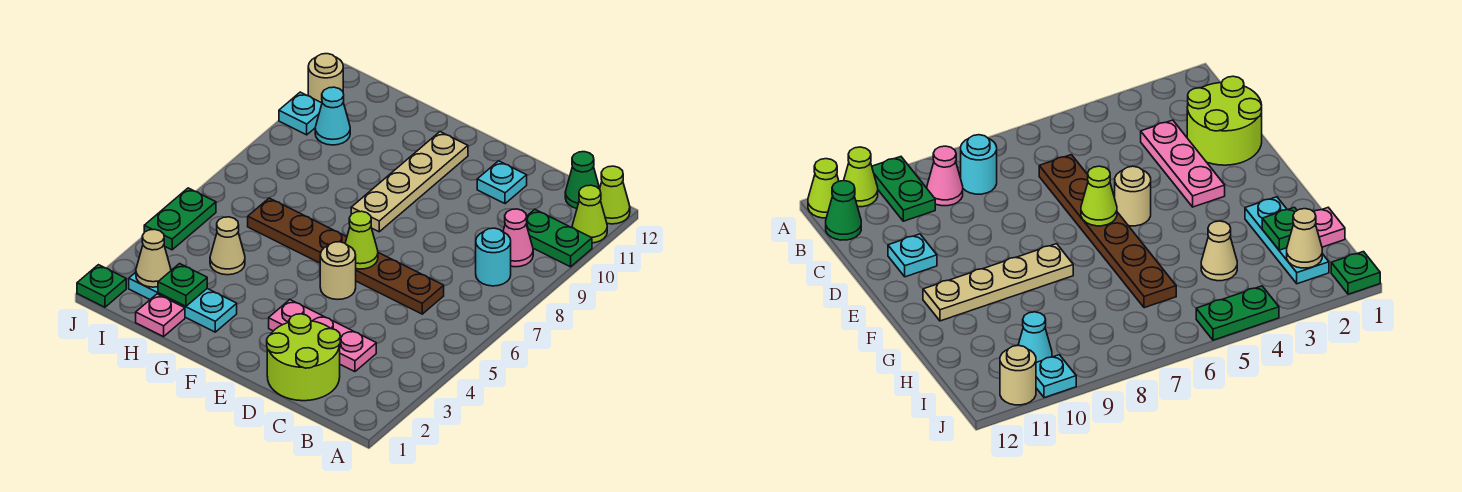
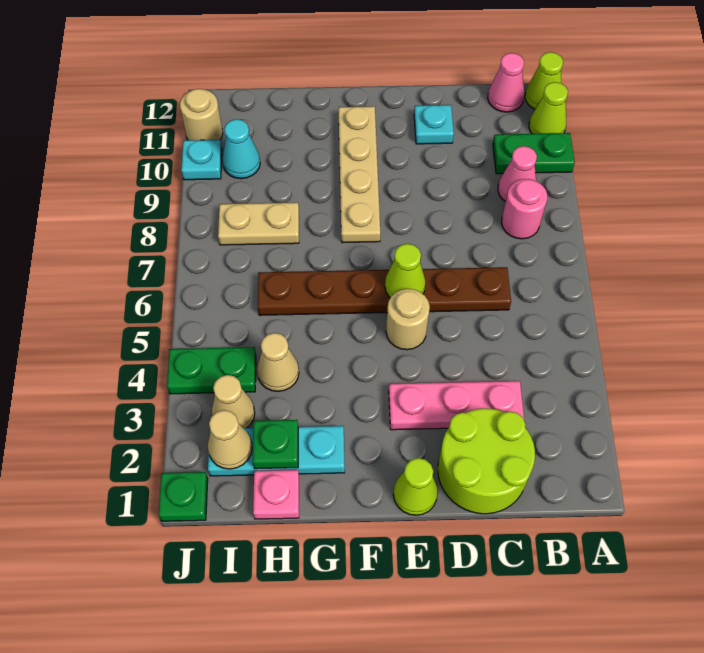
cyan round brick B8 level 1 -> pink round brick B8 level 1
green cone B12 level 1 -> pink cone B12 level 1
none -> lime cone E1 level 1
none -> tan plate H8:I8 level 1
none -> tan cone I3 level 1
green plate J4:J5 level 1 -> green plate I4:J4 level 1

